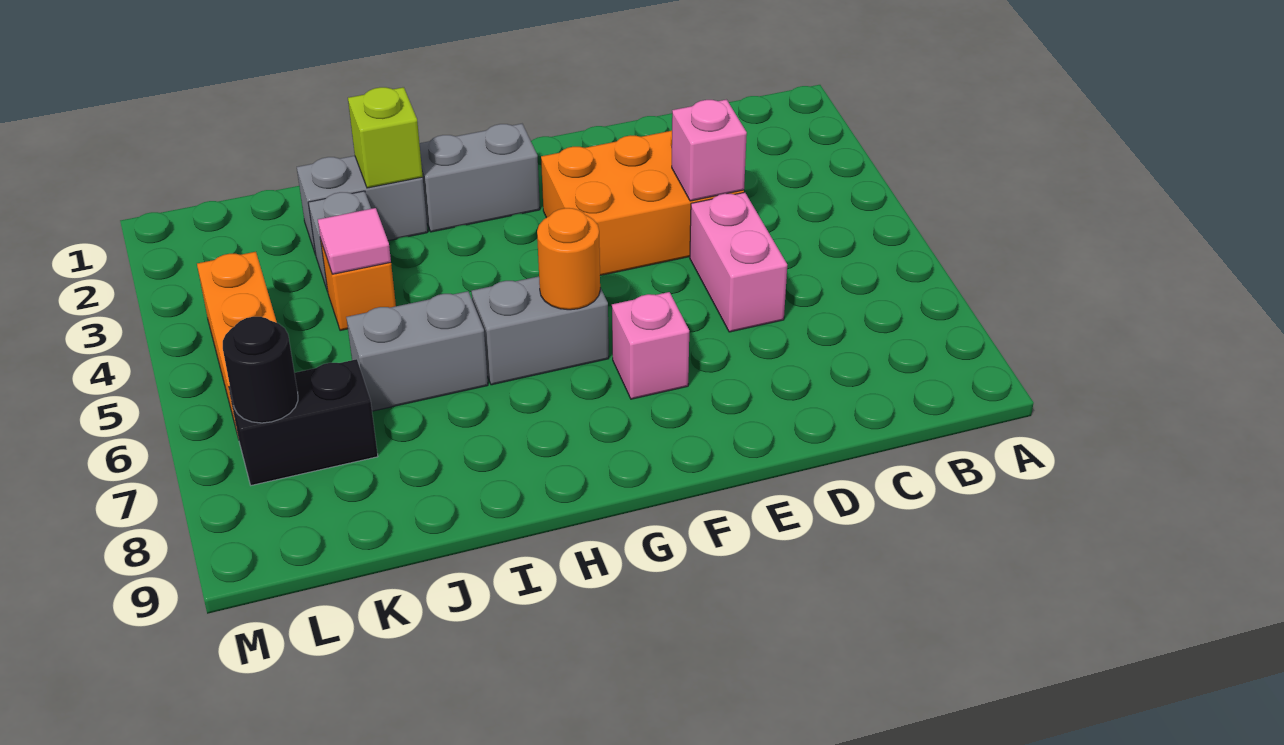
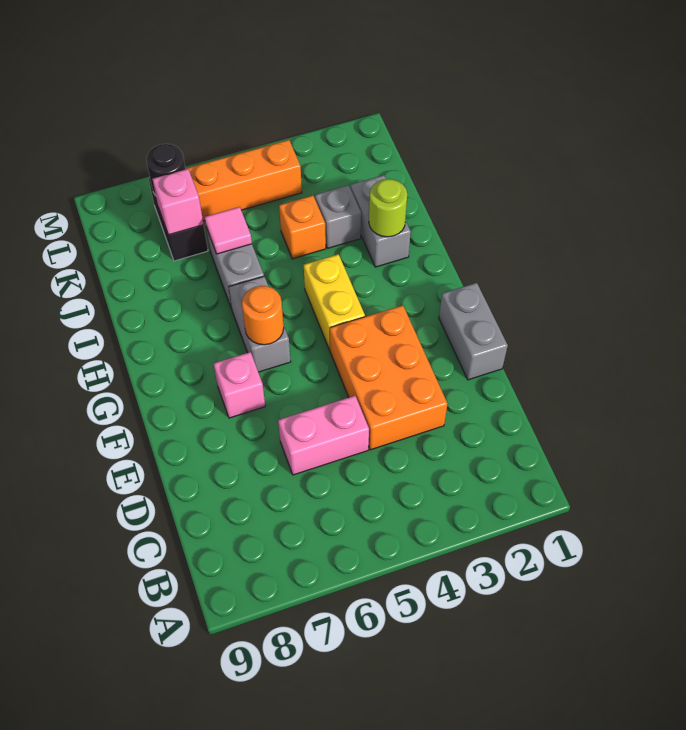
pink brick D4 level 2 -> pink brick K7 level 2
grey brick G2:H2 level 1 -> grey brick E1:F1 level 1
none -> yellow brick G4:H4 level 1
lime brick I2 level 2 -> lime round brick I2 level 2
pink tile J4 level 2 -> pink tile J6 level 2

